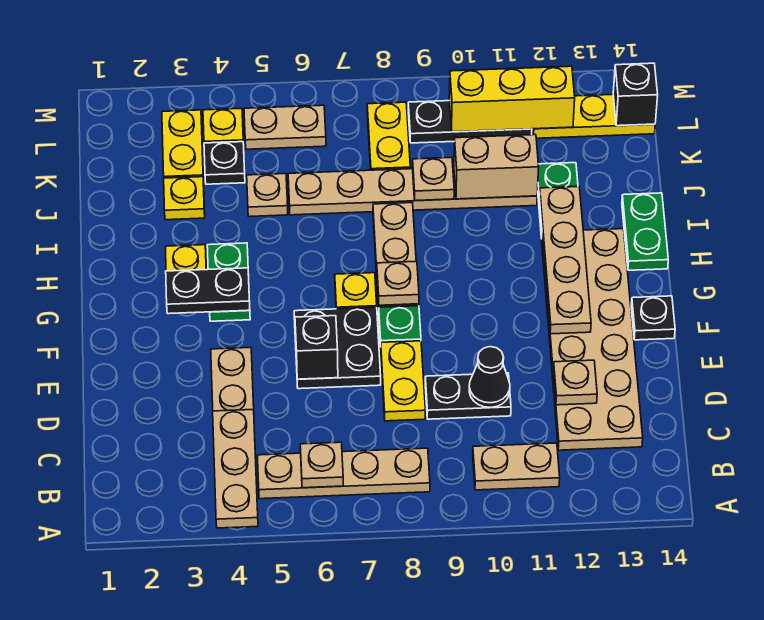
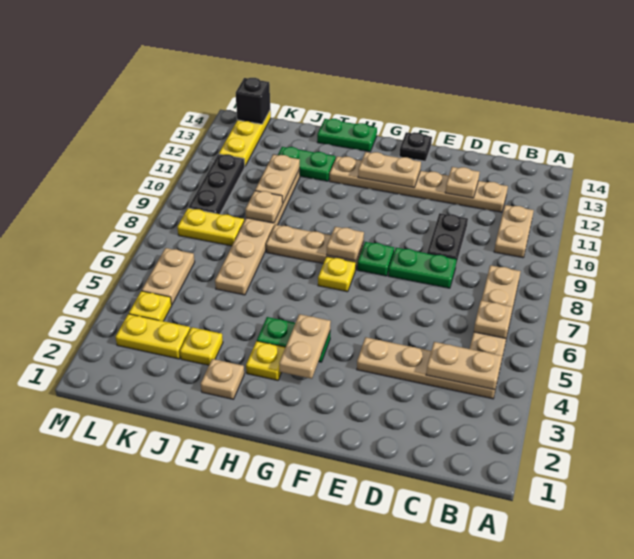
tan plate A4:C4 level 2 -> tan plate B4:C4 level 2
tan plate C12:H13 level 1 -> tan plate C12:H12 level 1
yellow plate D8:E8 level 1 -> green plate D8:E8 level 1
black cone D10 level 2 -> none
black plate E6:F7 level 1 -> none
black brick E6 level 2 -> none
tan plate F12:I12 level 2 -> tan plate F12:G12 level 2
black plate G3:G4 level 2 -> tan plate G3:G4 level 2
tan plate J5 level 1 -> tan plate I2 level 1
tan brick J10:J11 level 2 -> tan plate J10:J11 level 2
black plate K4 level 1 -> none
yellow brick L10:L12 level 2 -> none

